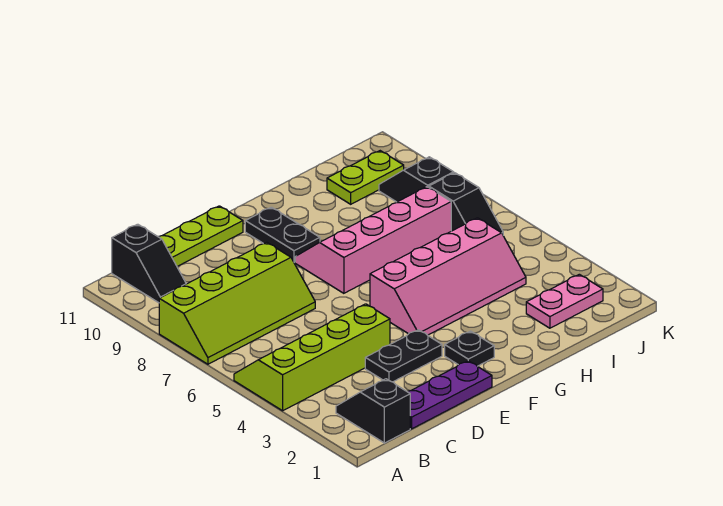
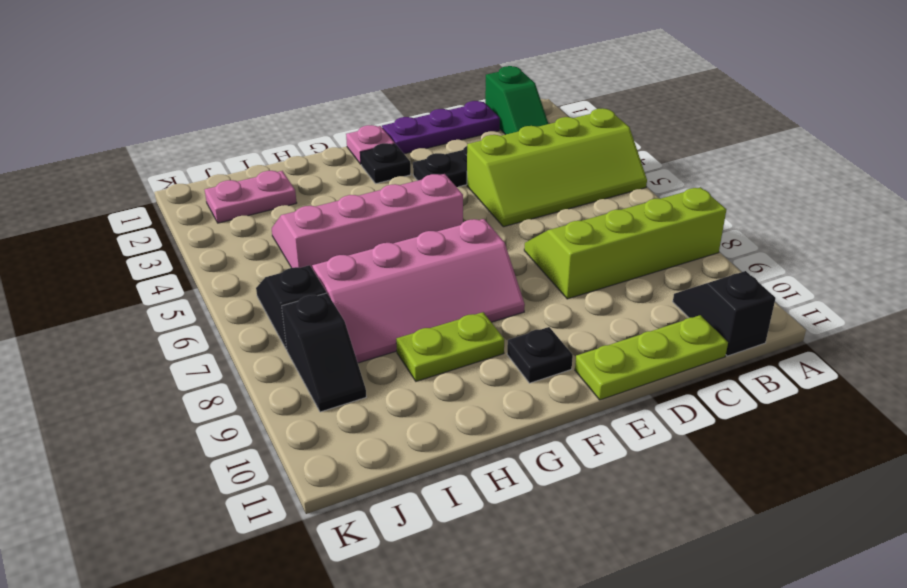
black slope B1:B2 level 1 top 1 -> green slope B1:B2 level 1 top 1
none -> pink plate F1 level 1
black plate F9:F10 level 1 -> black plate F10 level 1
lime plate I10:J10 level 1 -> lime plate G9:H9 level 1

